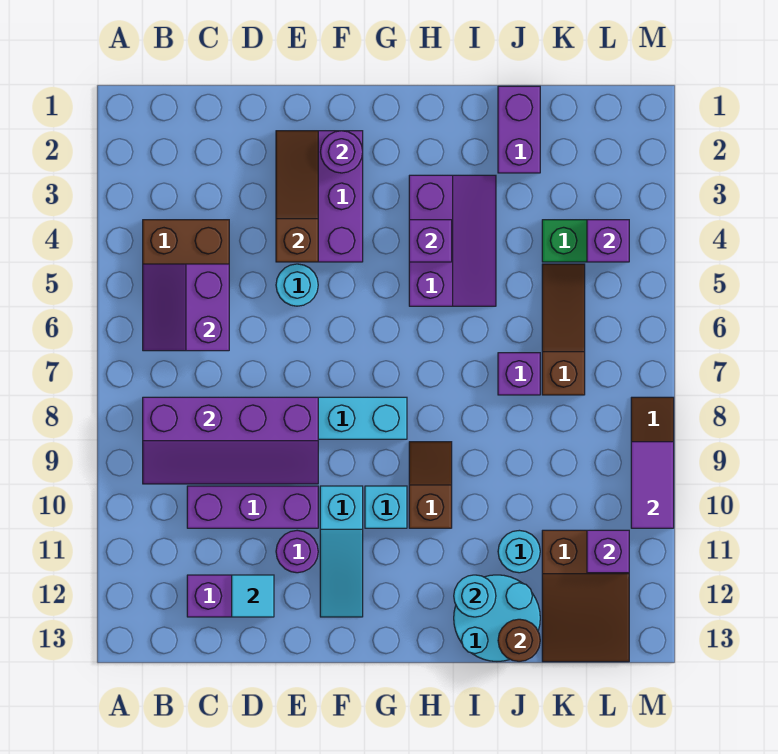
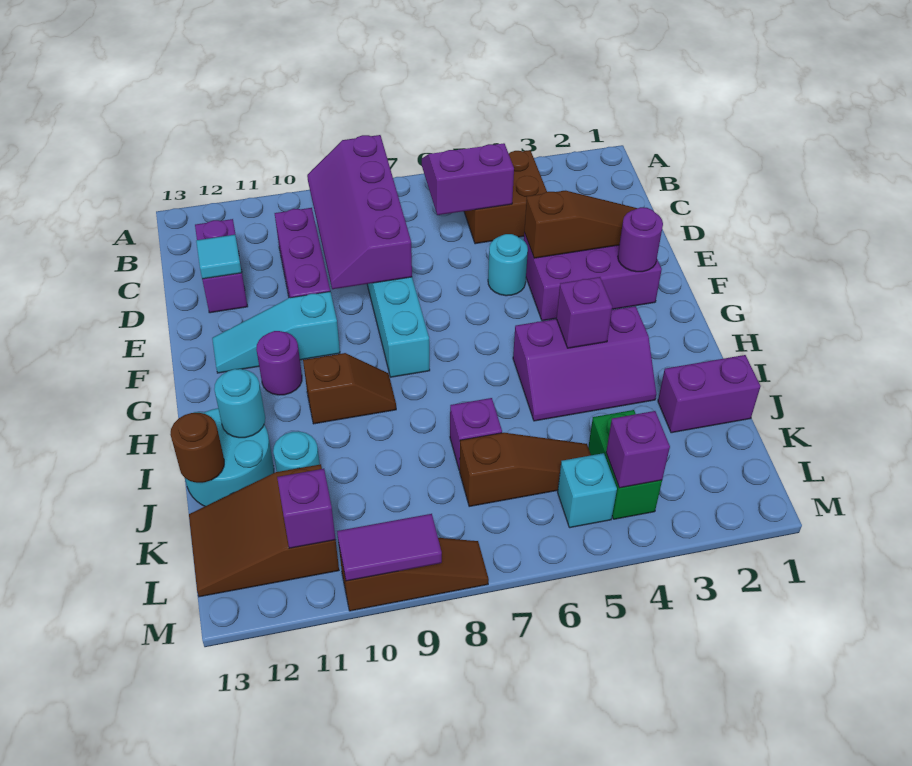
purple round brick E11 level 1 -> purple round brick G11 level 1
cyan brick G10 level 1 -> cyan brick L5 level 1

